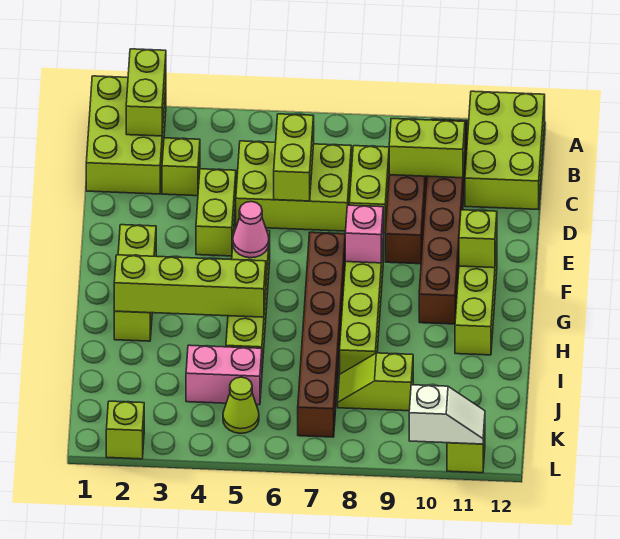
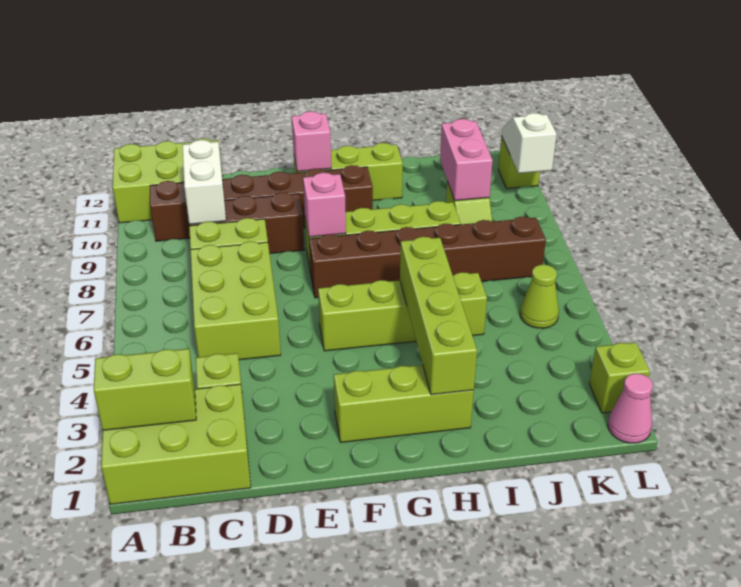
lime brick C6:D6 level 2 -> none
lime brick C9:C10 level 2 -> white brick C9:C10 level 2
lime brick D4:E4 level 1 -> none
pink cone F5 level 2 -> pink cone L1 level 1
lime brick F11 level 2 -> pink brick F11 level 2
pink brick J4:J5 level 1 -> pink brick J9:J10 level 2

